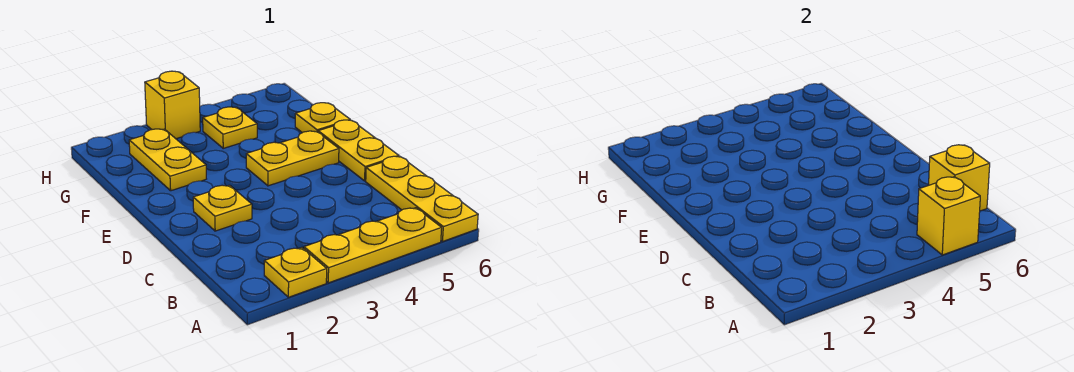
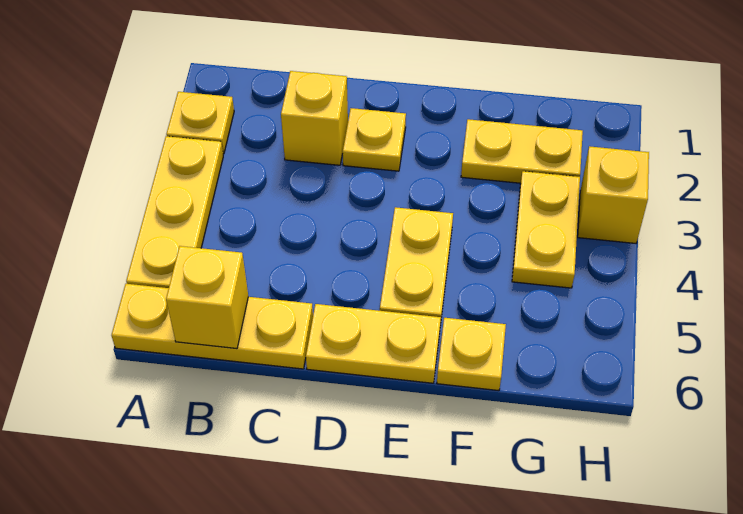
yellow brick A5 level 2 -> yellow brick C2 level 1
yellow plate G4 level 1 -> yellow plate G3:G4 level 1

